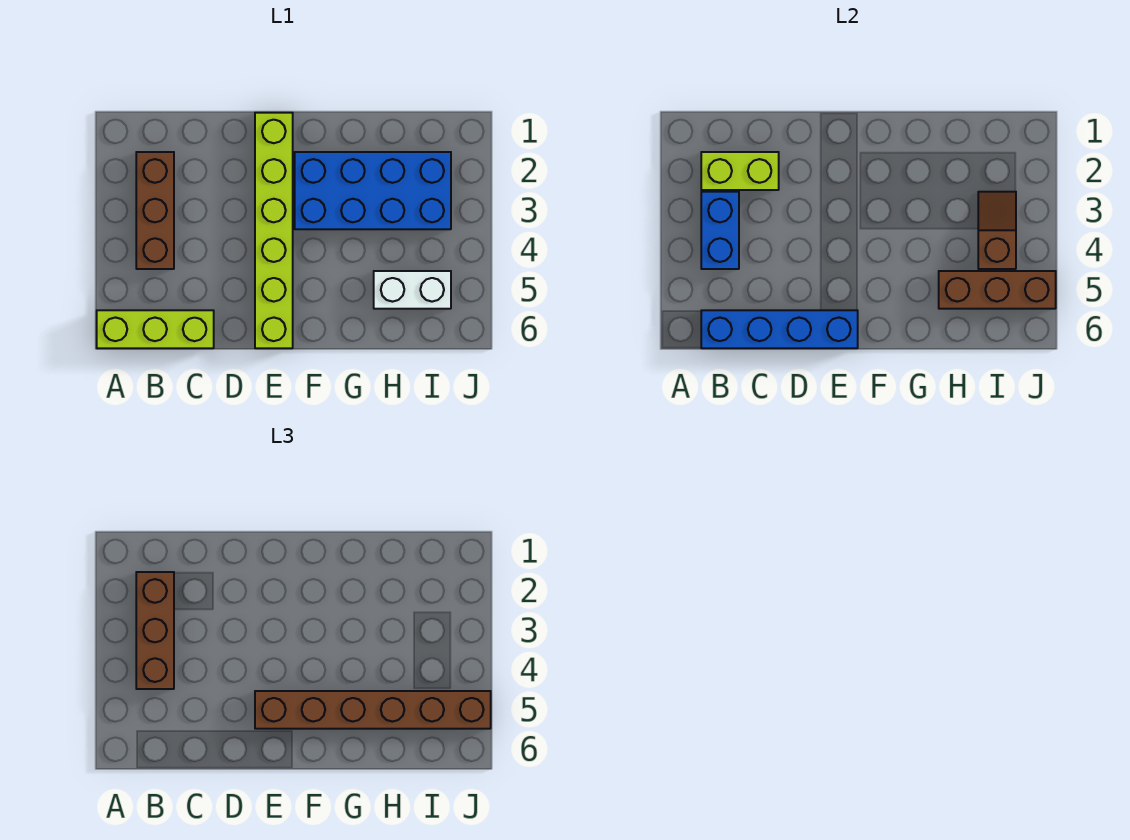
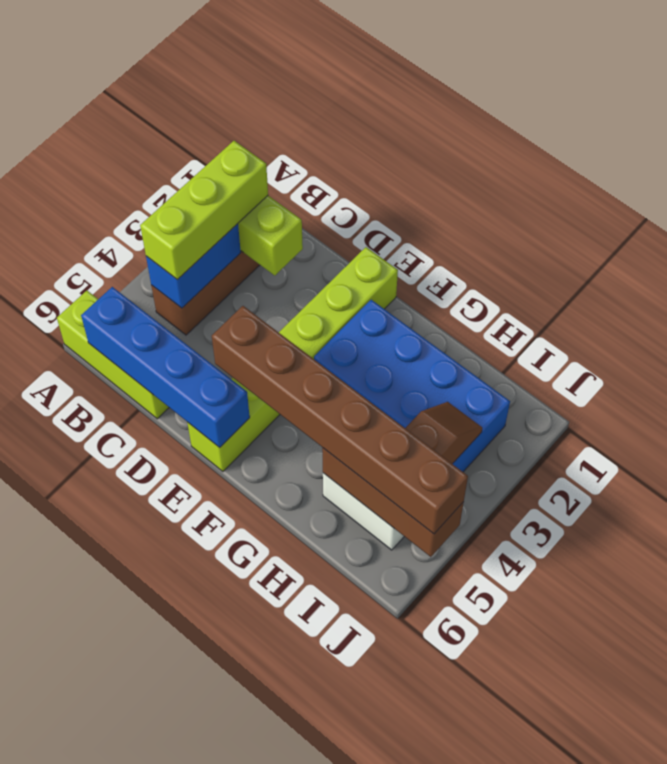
brown brick B2:B4 level 3 -> lime brick B2:B4 level 3

